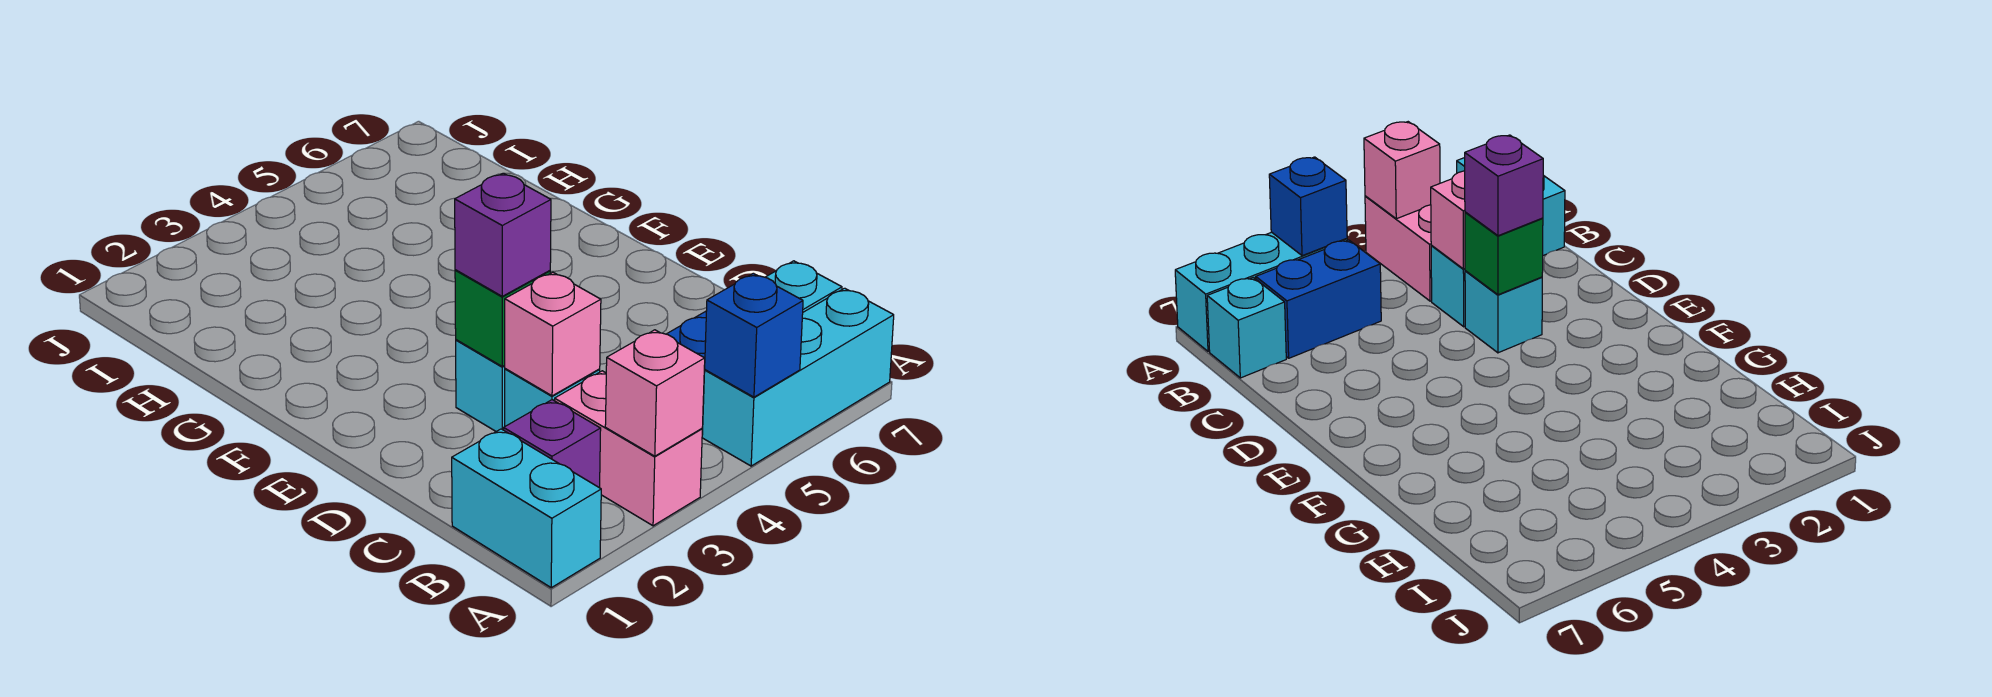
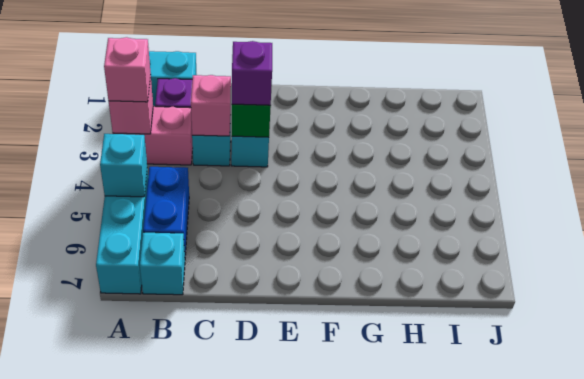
none -> pink brick A3 level 3
blue brick A5 level 2 -> cyan brick A5 level 2

